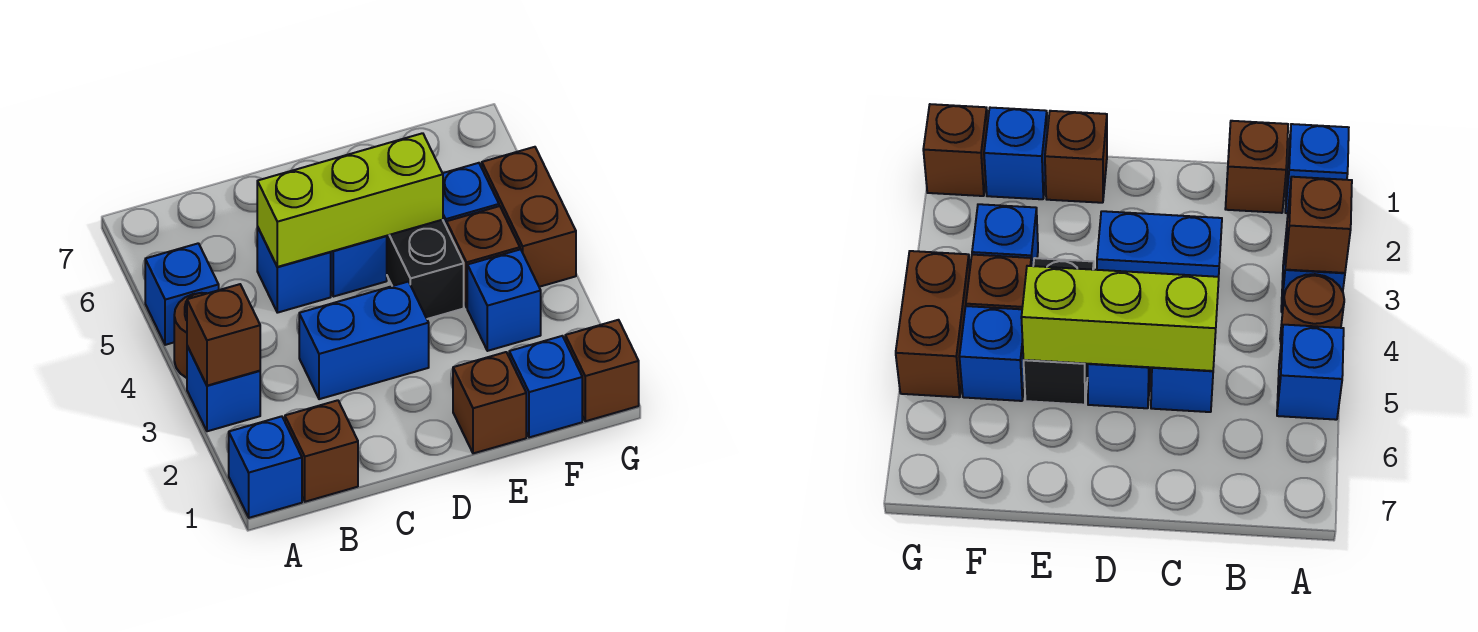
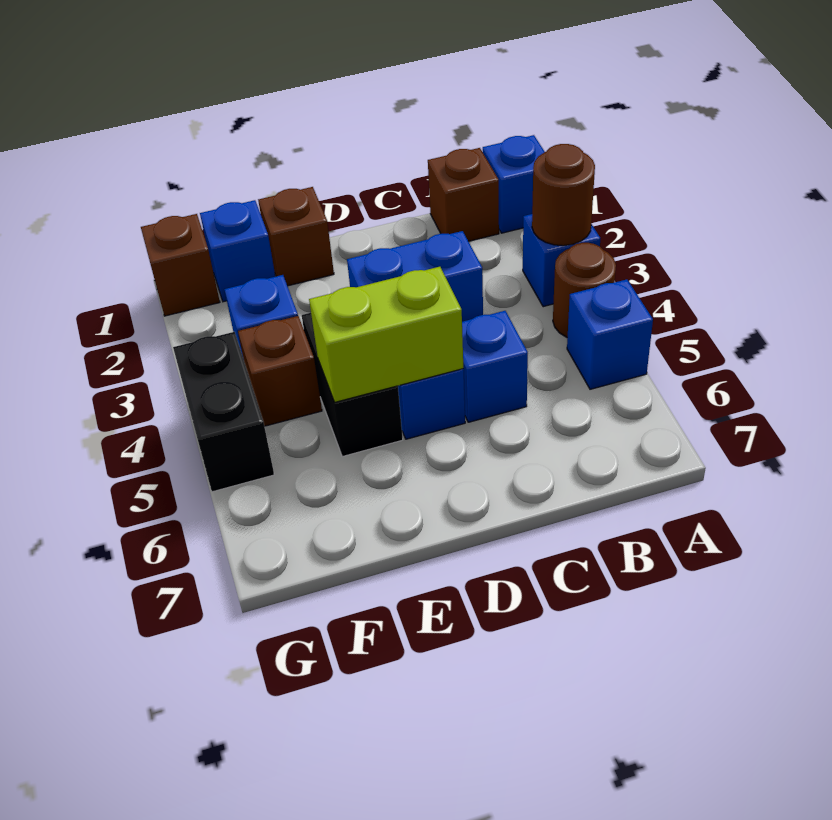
brown brick A3 level 2 -> brown round brick A3 level 2
lime brick C5:E5 level 2 -> lime brick D5:E5 level 2
blue brick F5 level 1 -> none
brown brick G4:G5 level 1 -> black brick G4:G5 level 1

